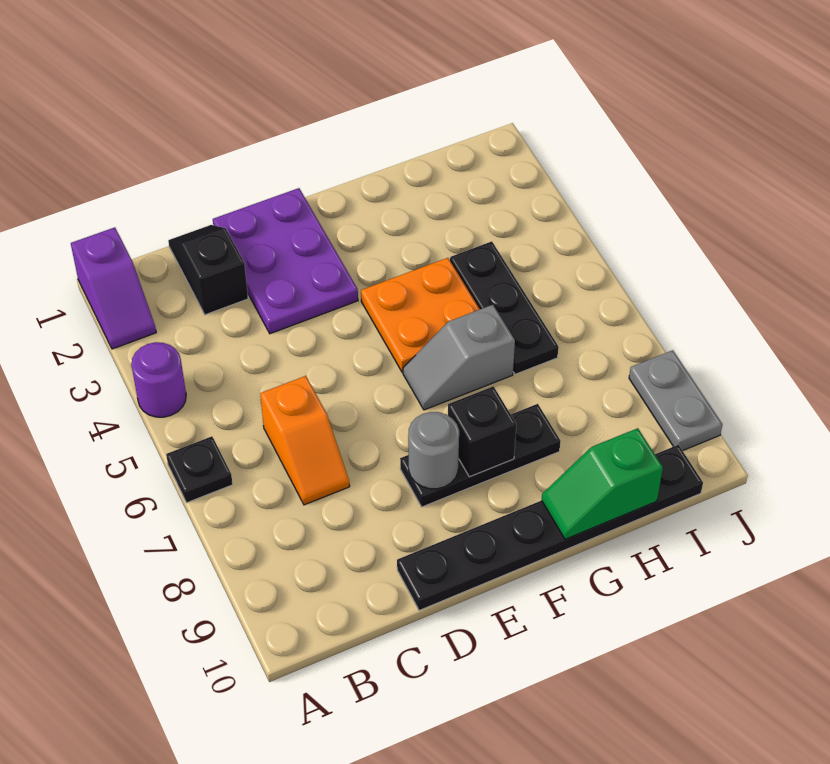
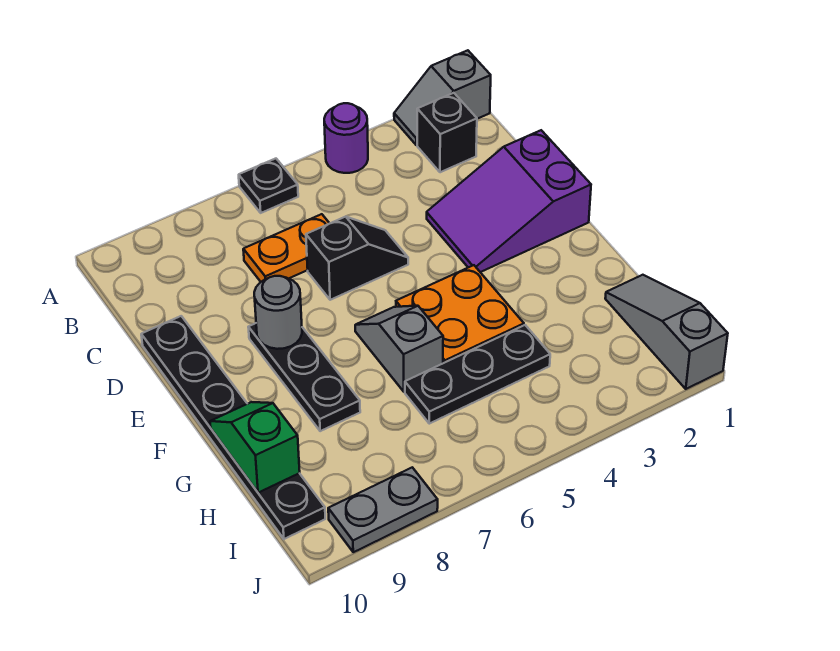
purple slope A1:A2 level 1 top 1 -> grey slope A1:A2 level 1 top 1
black slope C1:C2 level 1 top 2 -> black slope D5:D6 level 1 top 6
orange slope C6:C7 level 1 top 6 -> orange plate C6:C7 level 1
purple plate D1:E3 level 1 -> purple slope D1:E3 level 1 top 1
black brick F8 level 2 -> black brick B2 level 1
none -> grey slope H1:J1 level 1 top J

